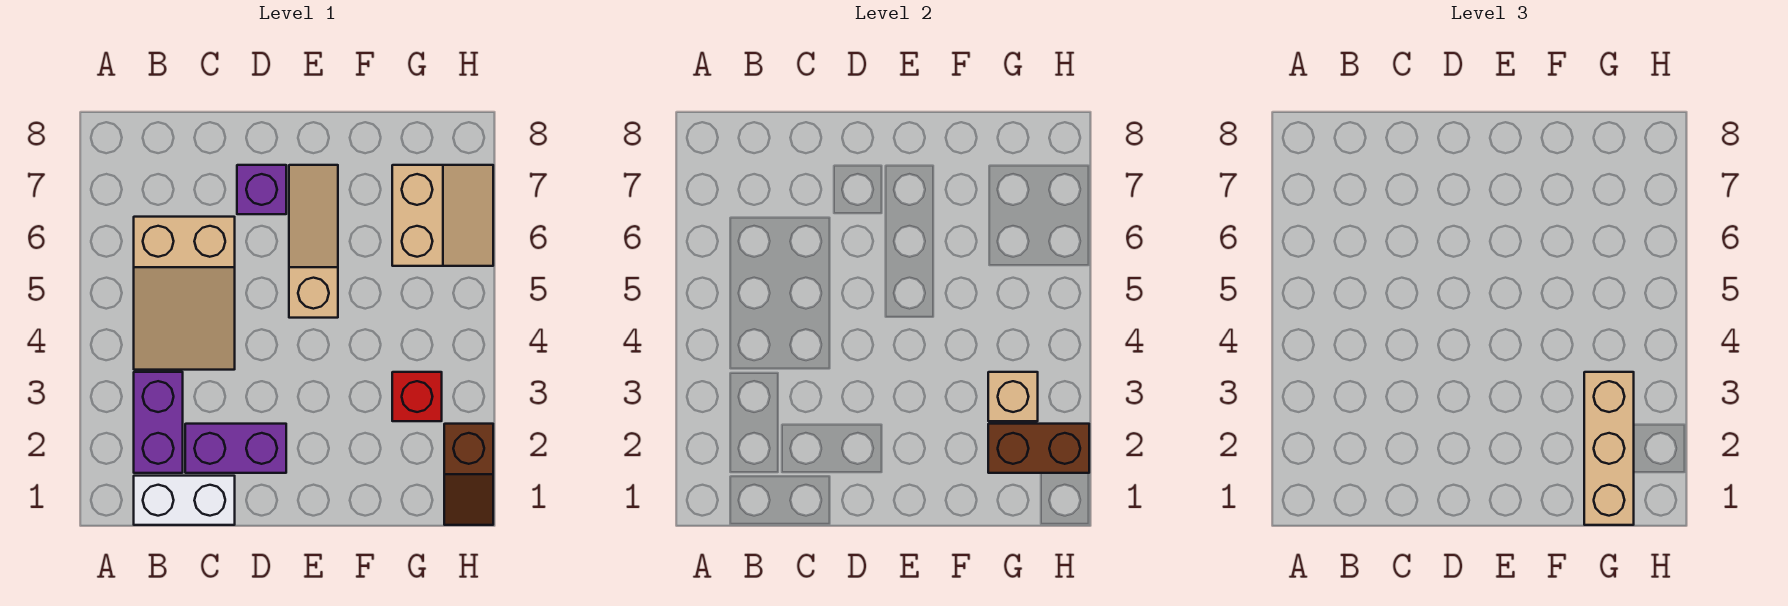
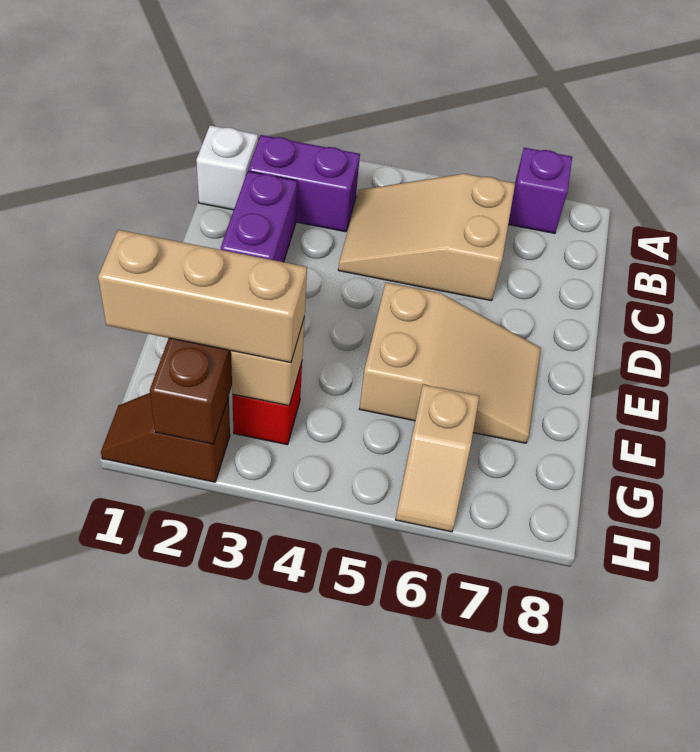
white brick B1:C1 level 1 -> white brick B1 level 1
purple brick D7 level 1 -> purple brick A7 level 1
tan slope E5:E7 level 1 top 5 -> tan slope E5:F7 level 1 top 5
tan slope G6:H7 level 1 top G -> tan slope G6:H6 level 1 top G

